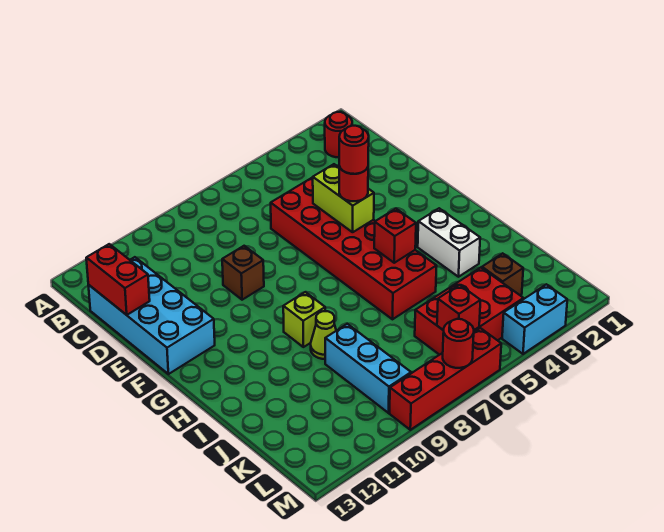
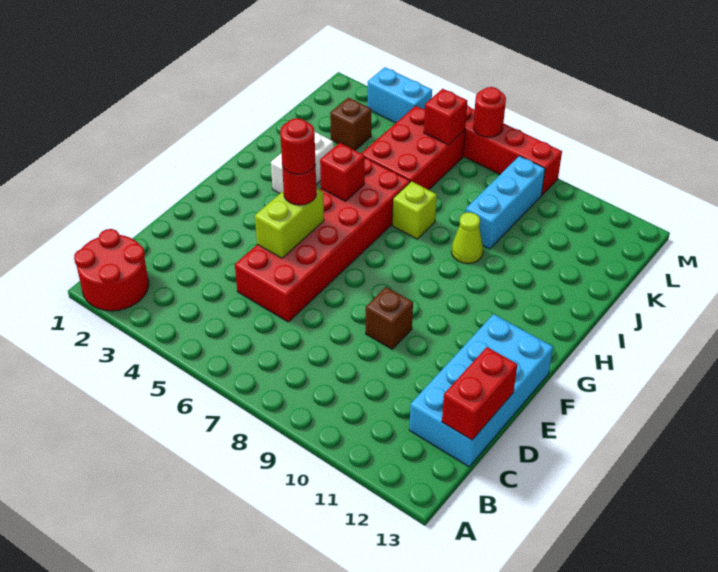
red round brick B2 level 1 -> red round brick A1:B2 level 1
lime brick H9 level 1 -> lime brick I7 level 1
red brick K4:L6 level 1 -> red brick J5:L6 level 1

